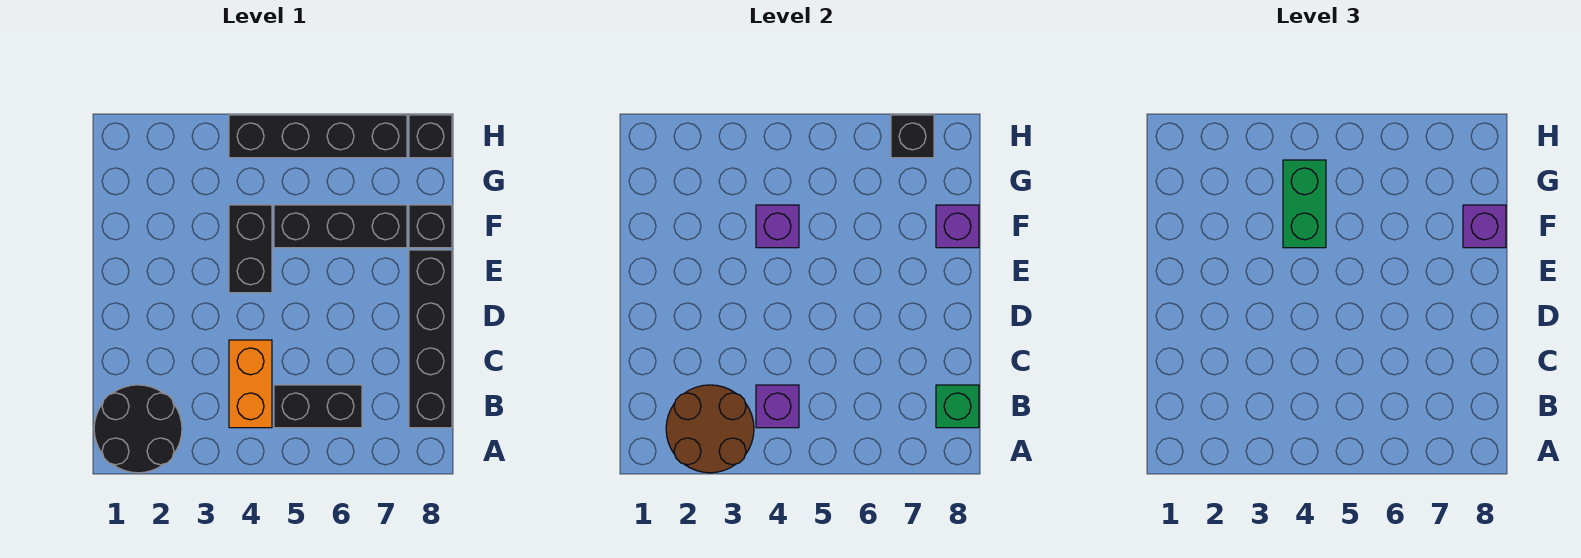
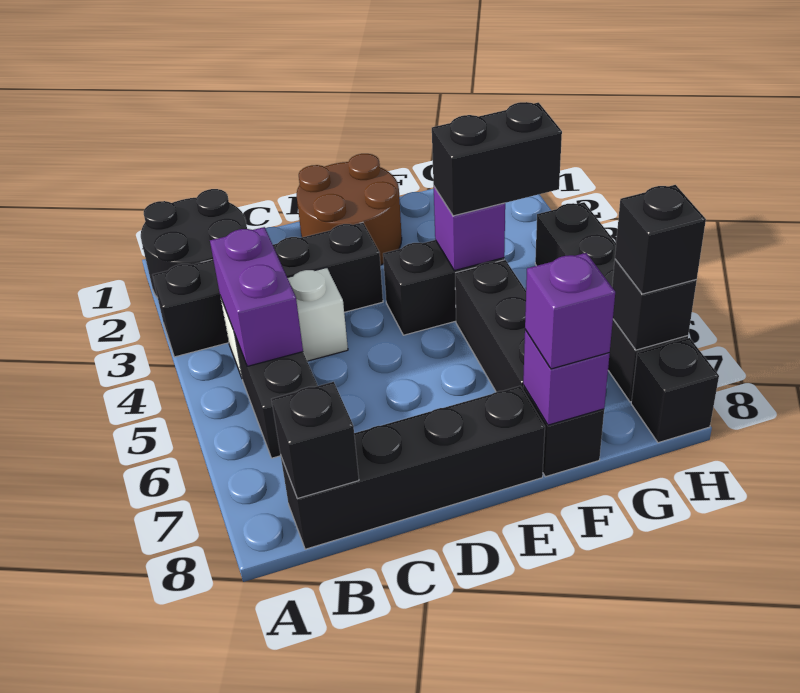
brown round brick A2:B3 level 2 -> brown round brick D1:E2 level 1
none -> black brick A3:D3 level 1
orange brick B4:C4 level 1 -> white brick B4:C4 level 1
purple brick B4 level 2 -> purple brick B4:B5 level 2
green brick B8 level 2 -> black brick B8 level 2
green brick F4:G4 level 3 -> black brick F4:G4 level 3
none -> black brick H7 level 3

